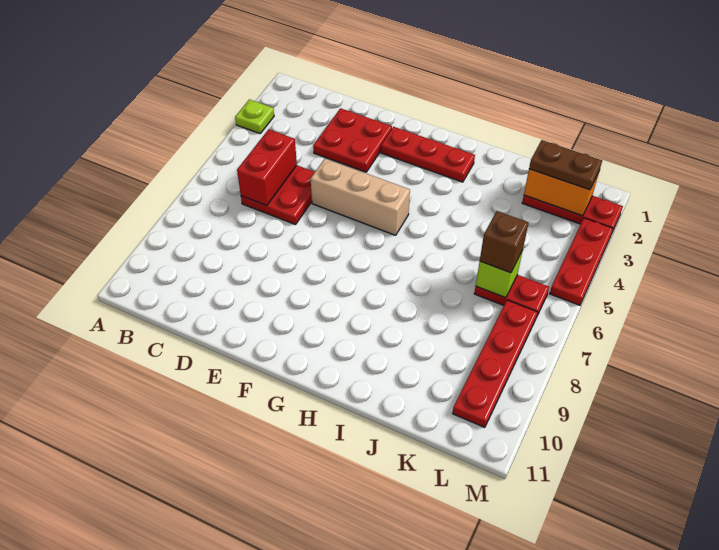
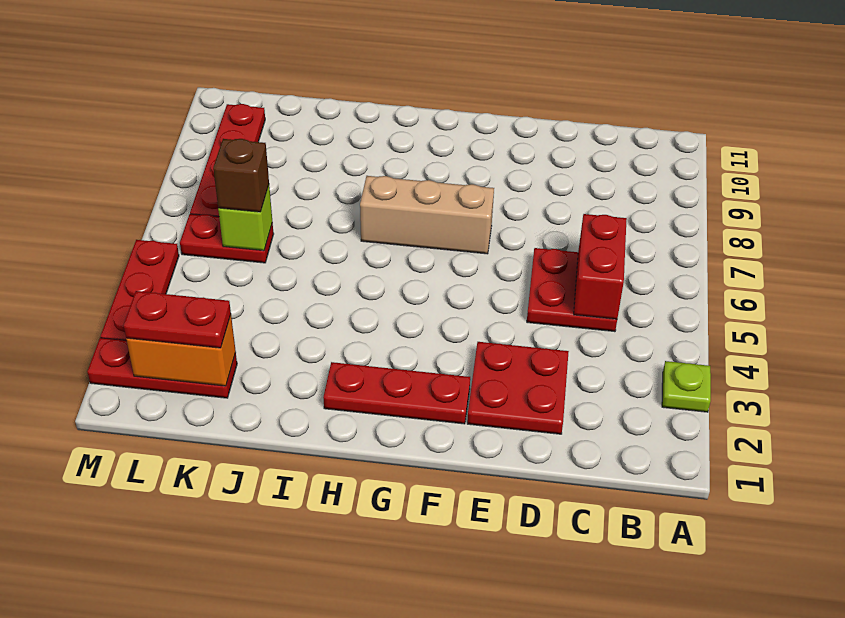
tan brick E5:G5 level 1 -> tan brick F7:H7 level 1
brown plate K2:L2 level 3 -> red plate K2:L2 level 3

